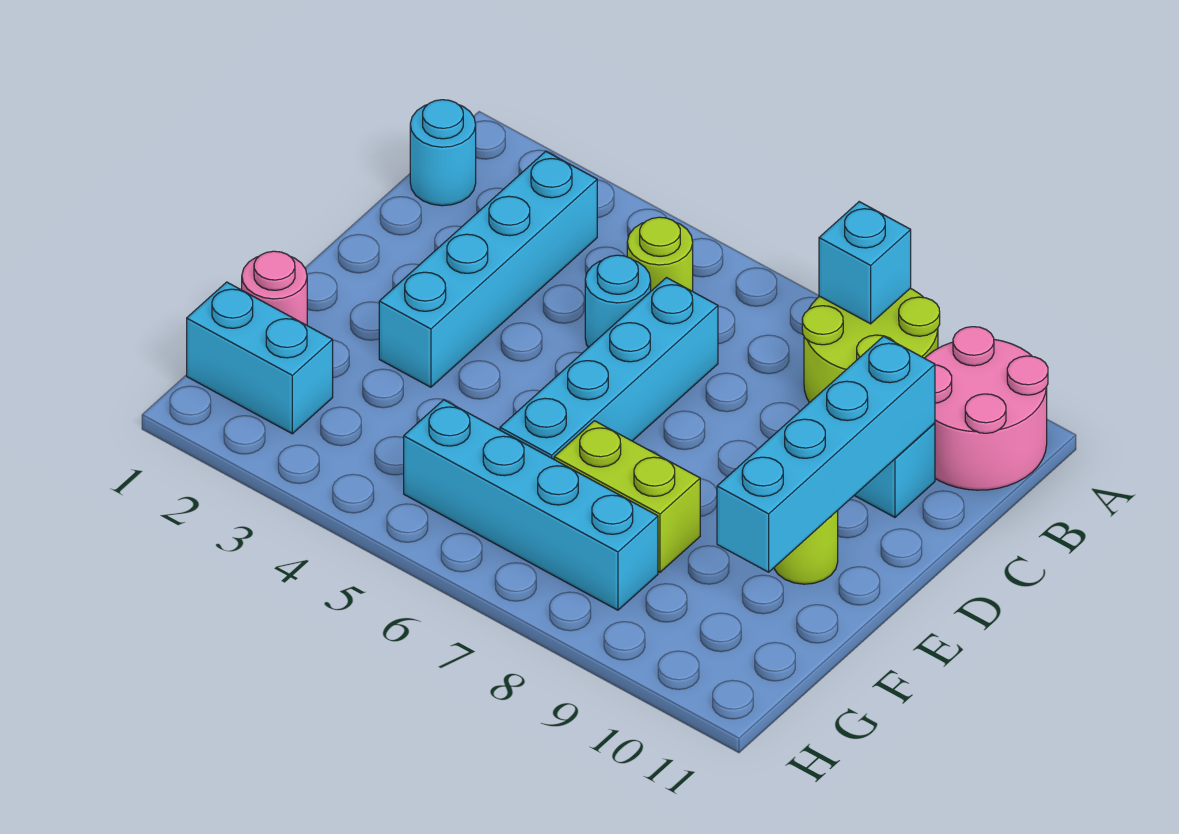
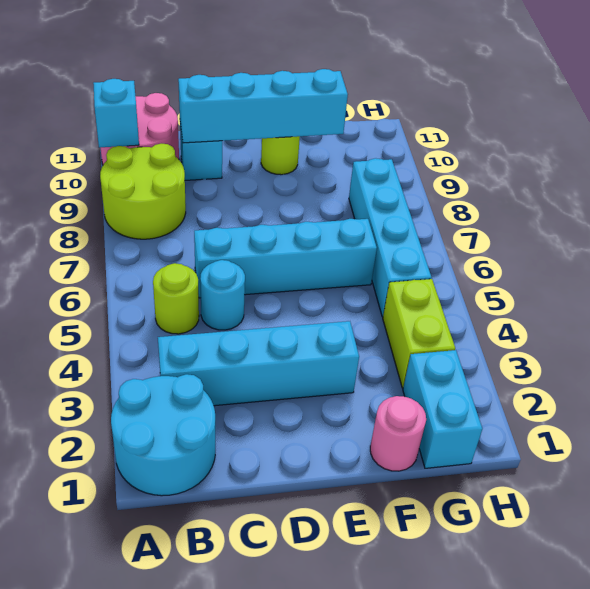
cyan brick A8 level 2 -> cyan brick A10 level 2
cyan round brick B1 level 1 -> cyan round brick A1:B2 level 1
lime brick F7:F8 level 1 -> lime brick G3:G4 level 1

